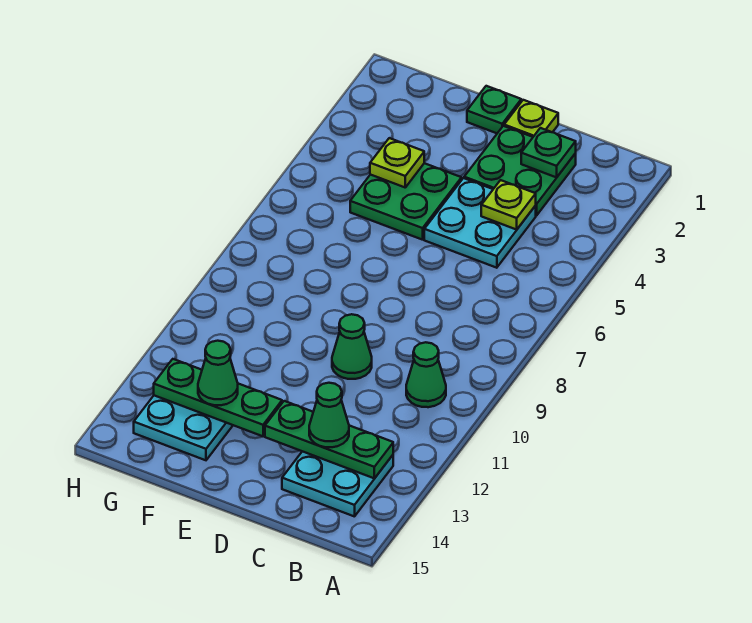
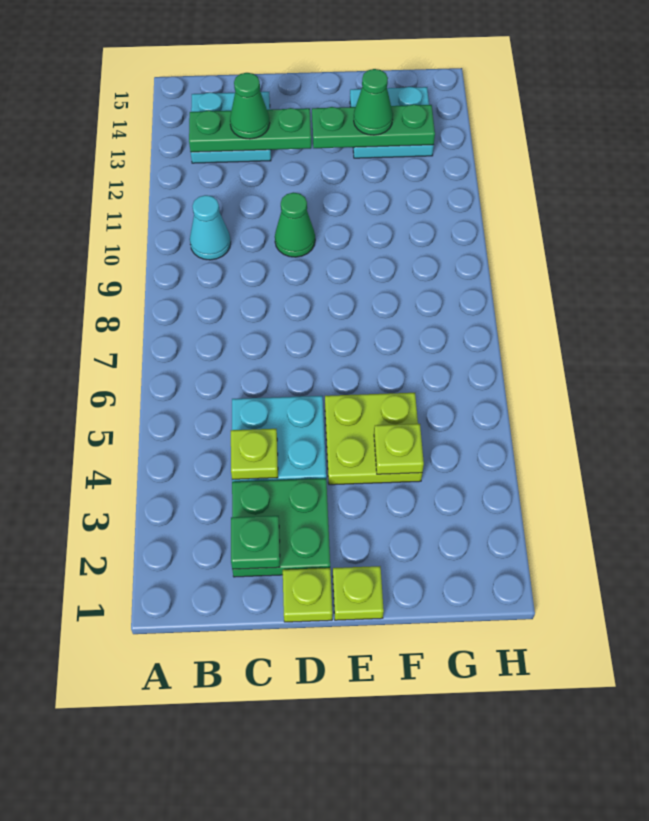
green cone B10 level 1 -> cyan cone B10 level 1
green plate E1 level 1 -> lime plate E1 level 1
green plate E4:F5 level 1 -> lime plate E4:F5 level 1

